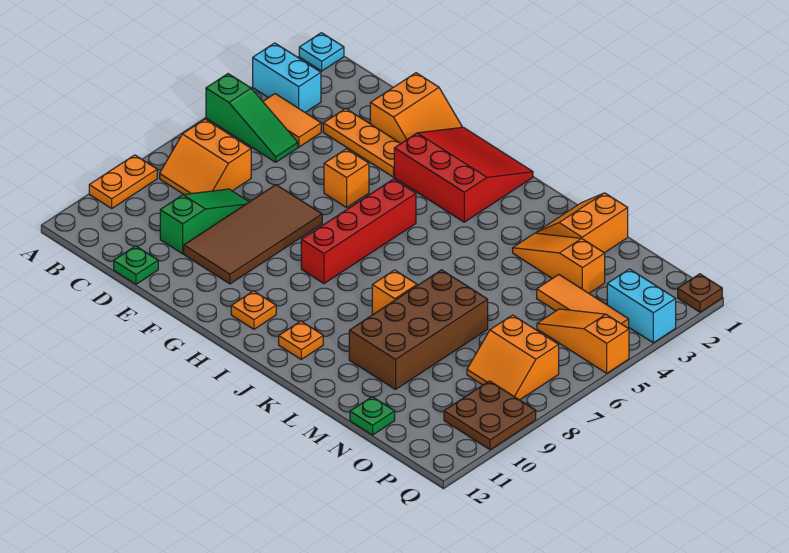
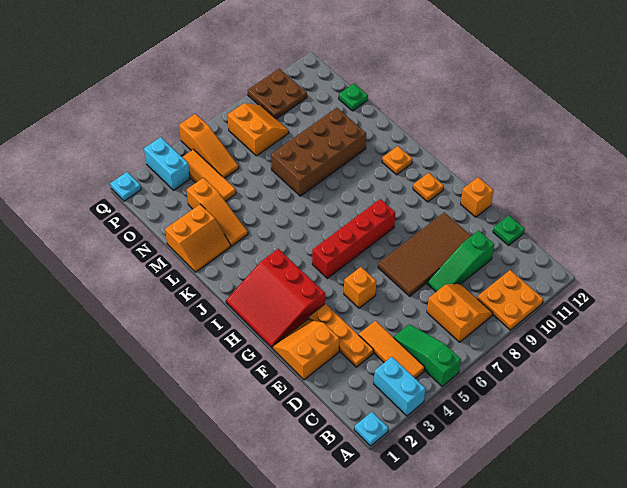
orange plate A9:A10 level 1 -> orange plate A9:B10 level 1
orange tile B4:C4 level 1 -> orange tile B4:D4 level 1
orange brick K8 level 1 -> orange brick F12 level 1
brown plate Q1 level 1 -> cyan plate Q1 level 1

